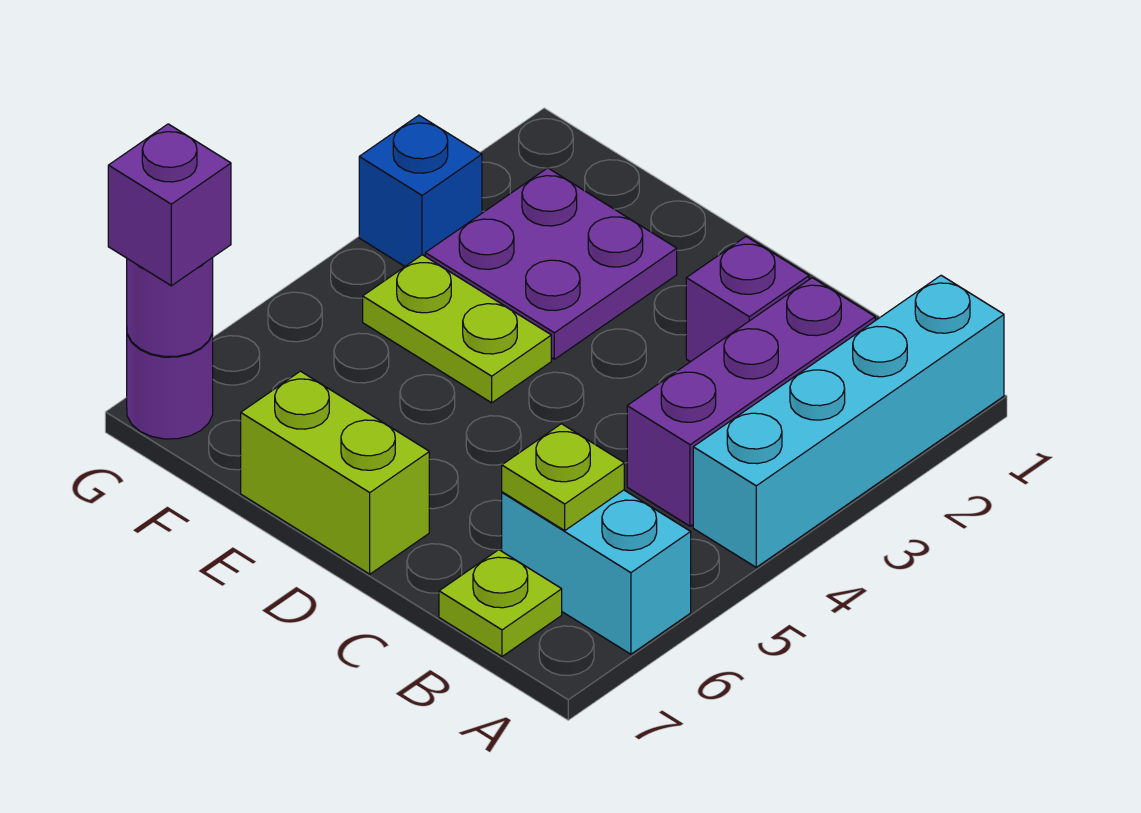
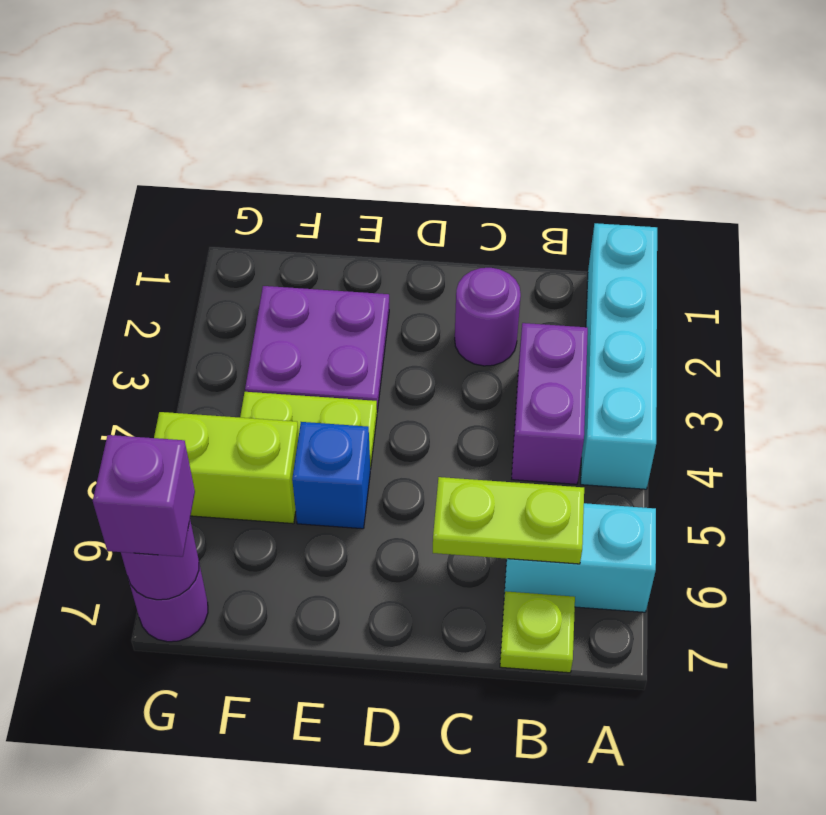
purple brick B2:B4 level 1 -> purple brick B3:B4 level 1
lime plate B6 level 2 -> lime plate B6:C6 level 2
purple brick C2 level 1 -> purple round brick C2 level 1
lime brick D7:E7 level 1 -> lime brick F5:G5 level 1
blue brick G3 level 1 -> blue brick E5 level 1

